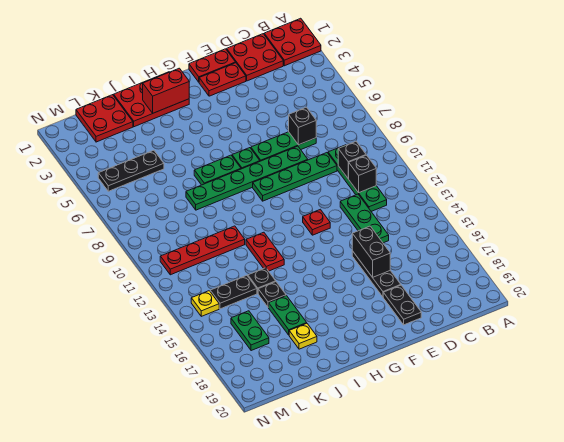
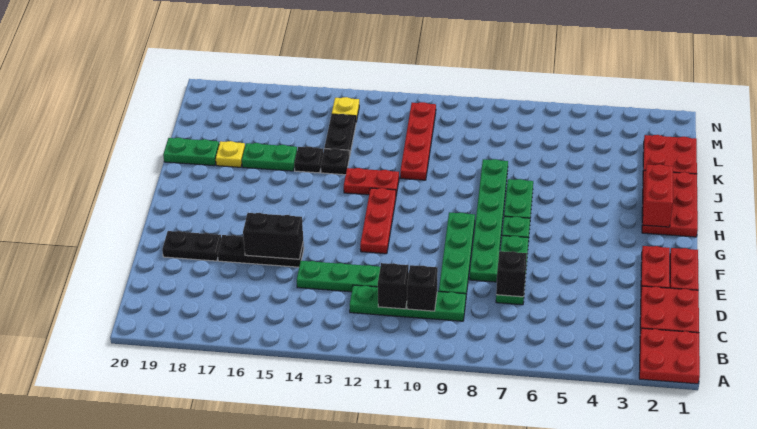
red plate F12 level 1 -> red plate F12:H12 level 1
black plate K5:M5 level 1 -> none
green plate L16:L17 level 1 -> green plate J19:J20 level 1

